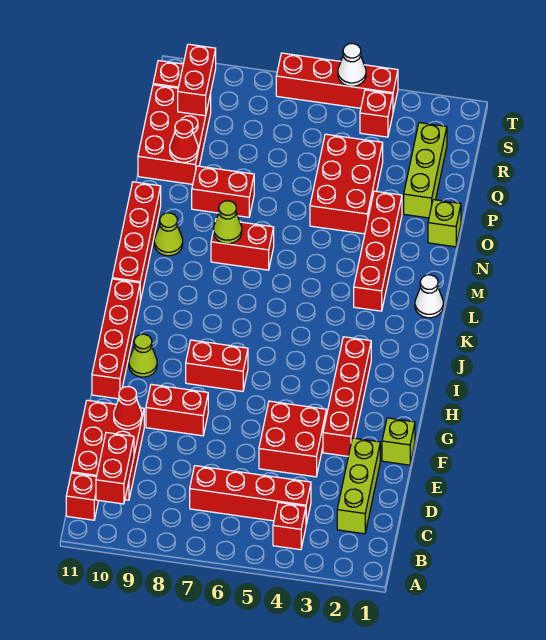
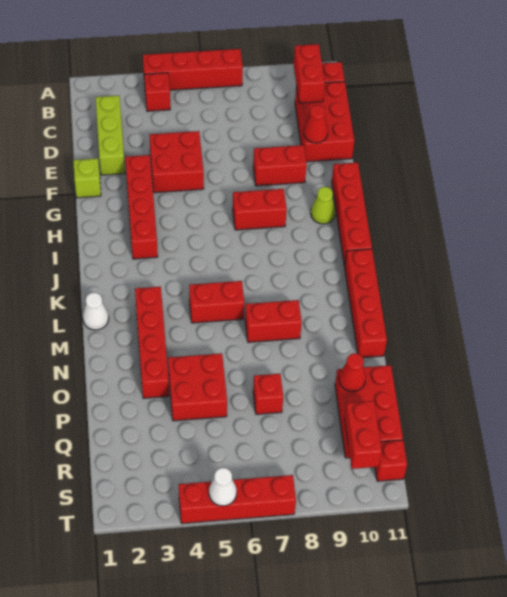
red brick C4:C7 level 1 -> red brick A4:A7 level 1
lime cone M8 level 2 -> none
lime cone M10 level 1 -> none
lime brick O1 level 1 -> none
red brick O4:Q5 level 1 -> red brick O4:P5 level 1
red brick O8:O9 level 1 -> red brick L5:L6 level 1
lime brick P2:R2 level 1 -> none
red brick S4 level 1 -> red brick P7 level 1

